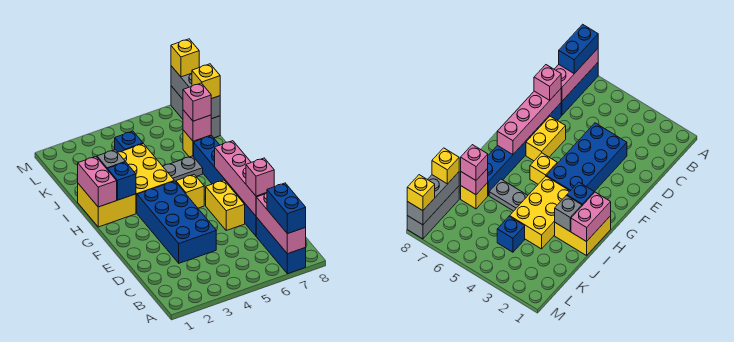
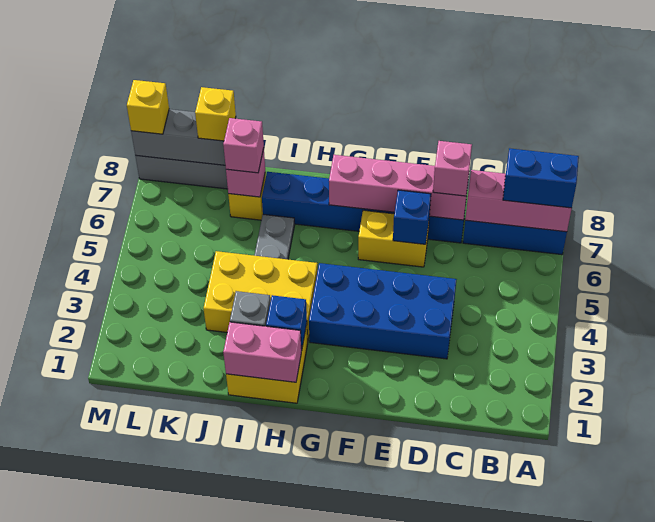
yellow brick G5 level 1 -> none
blue brick K4 level 1 -> blue brick E6 level 2

